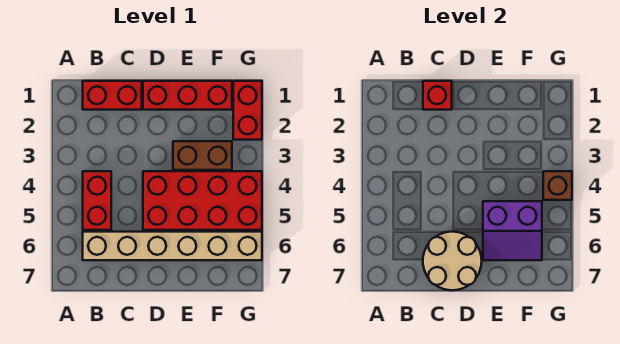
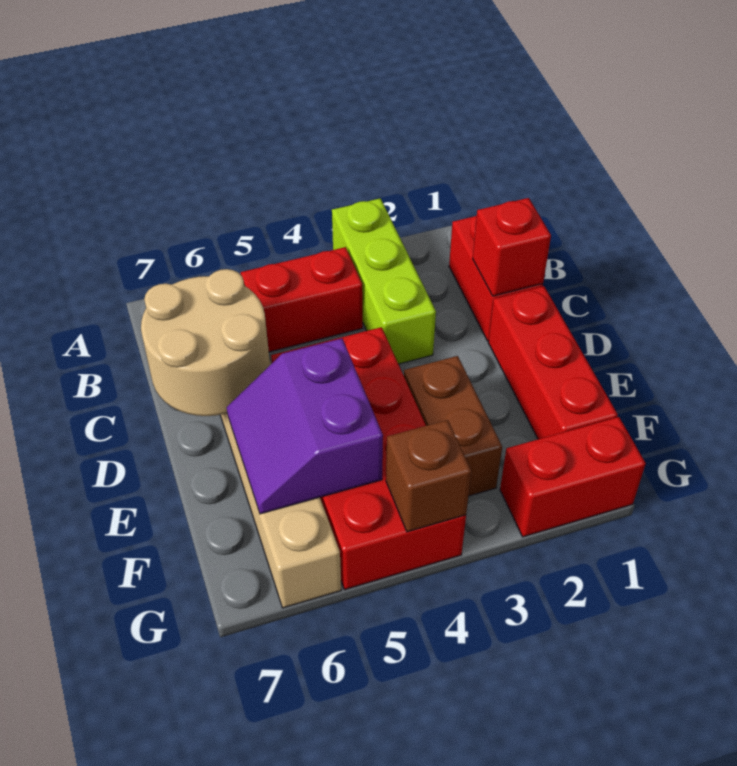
none -> lime brick A3:C3 level 1

